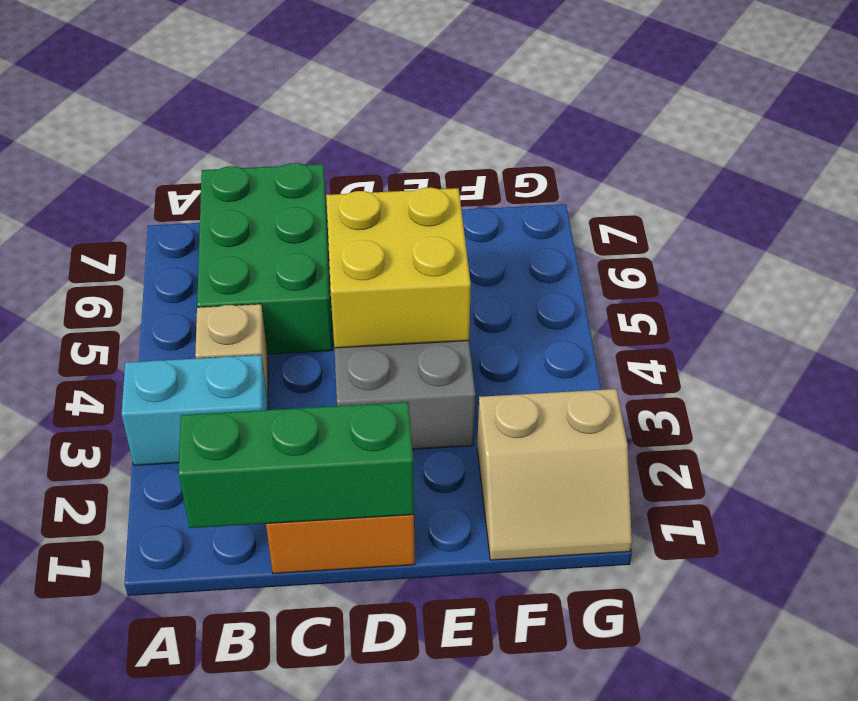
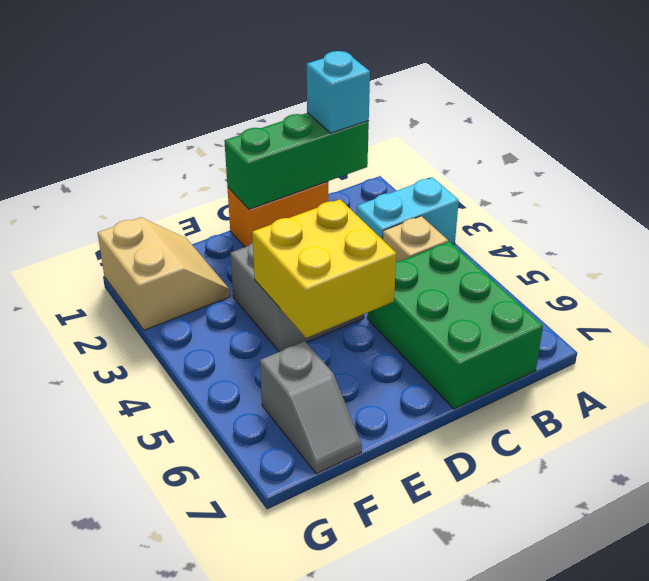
none -> cyan brick B1 level 3
tan slope F1:G2 level 1 top 2 -> tan slope F1:G2 level 1 top G
none -> grey slope F6:F7 level 1 top 6

